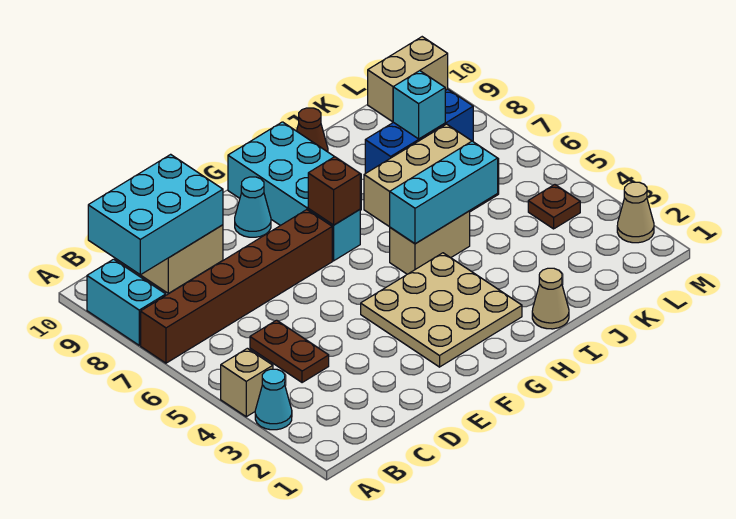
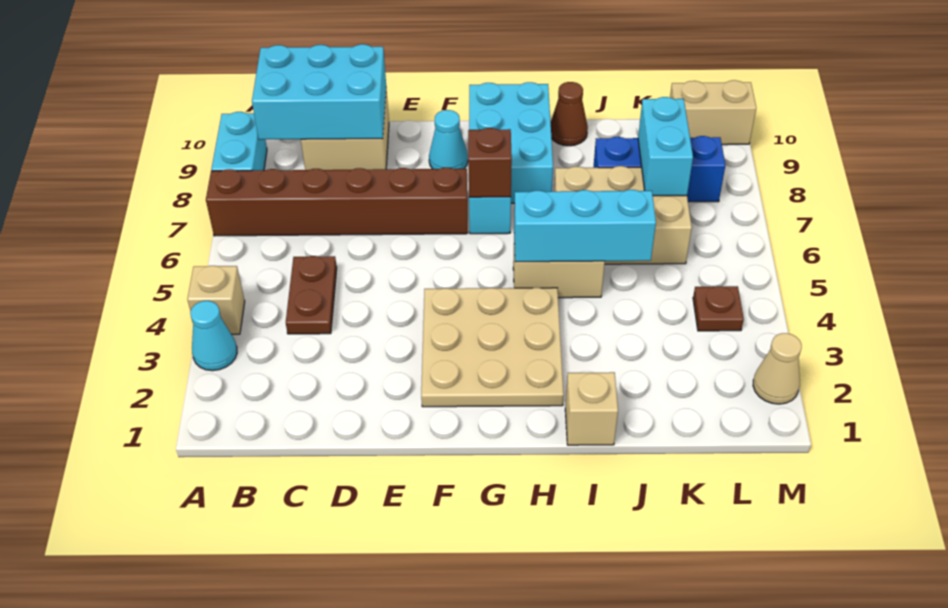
tan cone I1 level 1 -> tan brick I1 level 1
cyan brick K8 level 2 -> cyan brick K7:K8 level 2

